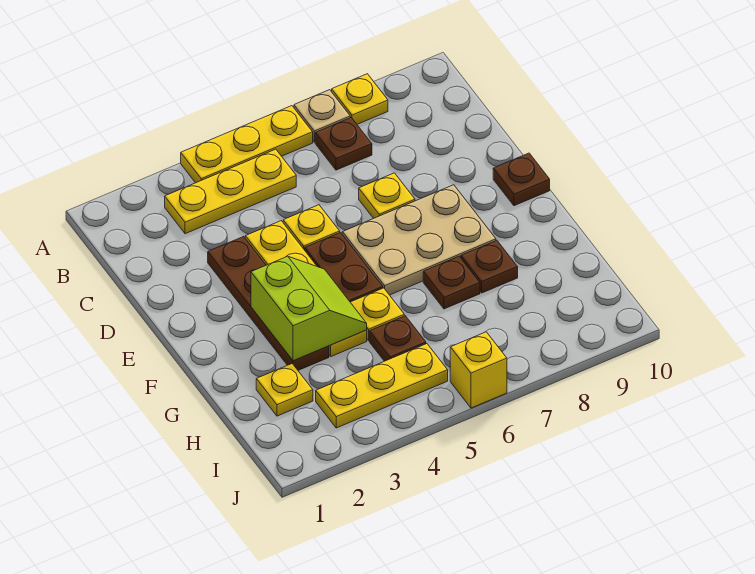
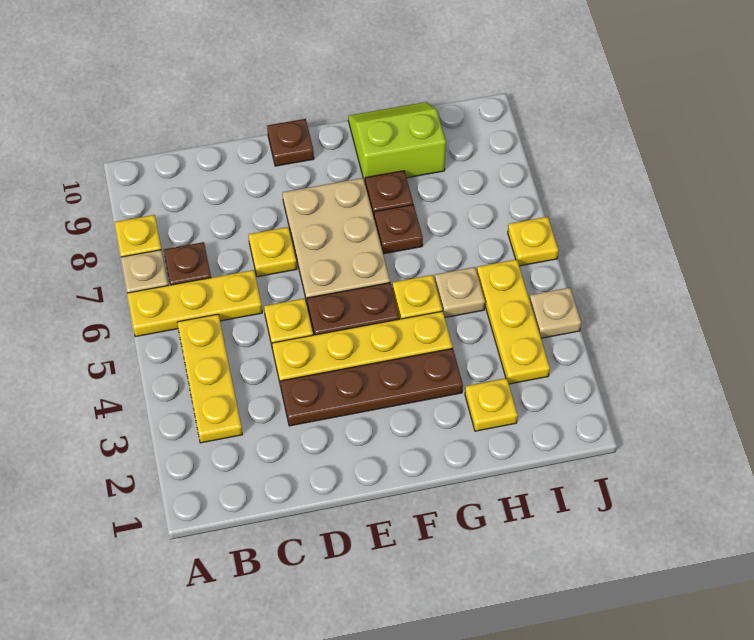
yellow plate A4:A6 level 1 -> yellow plate A6:C6 level 1
lime slope F3:G4 level 2 top 3 -> lime slope G9:H10 level 1 top 9
brown plate H5 level 1 -> tan plate H5 level 1
none -> tan plate J4 level 1
yellow brick J6 level 1 -> yellow plate J6 level 1

